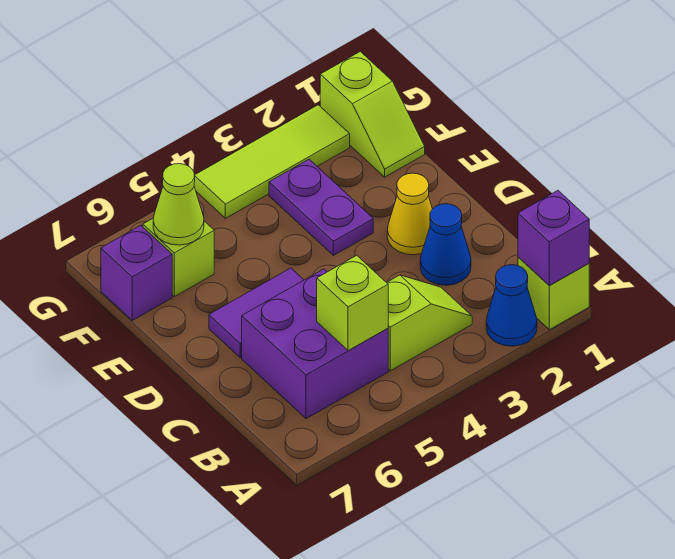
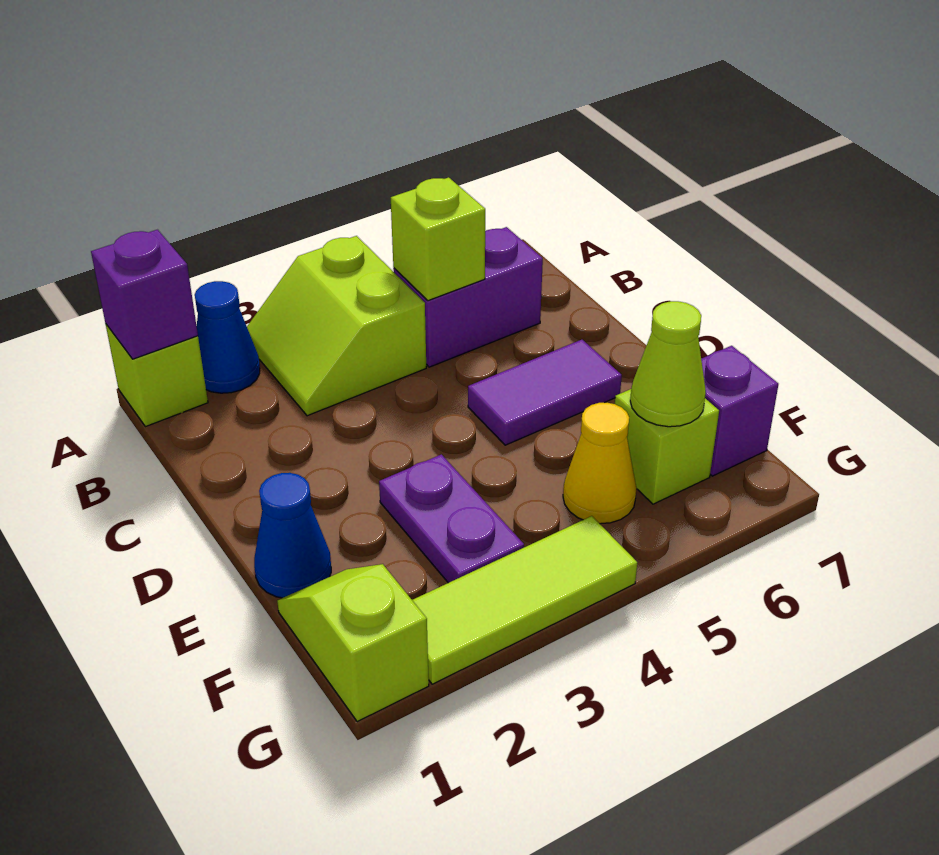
lime slope B3:B4 level 1 top 4 -> lime slope A3:B4 level 1 top 4
purple brick B5:C6 level 1 -> purple brick B5:B6 level 1
blue cone C2 level 1 -> blue cone E1 level 1
yellow cone D2 level 1 -> yellow cone F5 level 1

